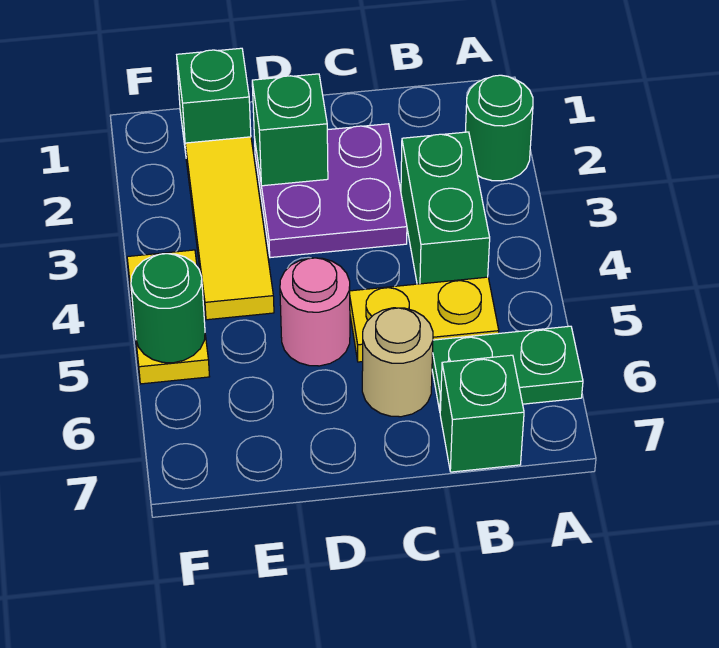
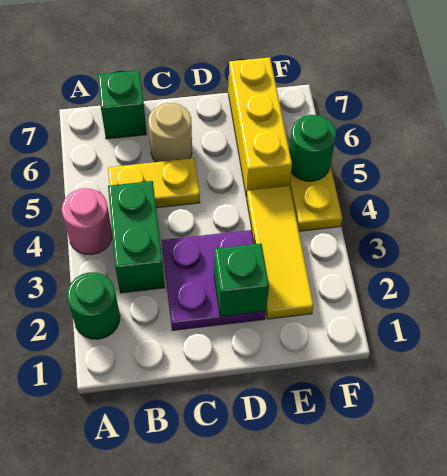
green plate A6:B6 level 1 -> none
pink round brick D5 level 1 -> pink round brick A4 level 1
green brick E1 level 1 -> none
none -> yellow brick E5:E7 level 1

